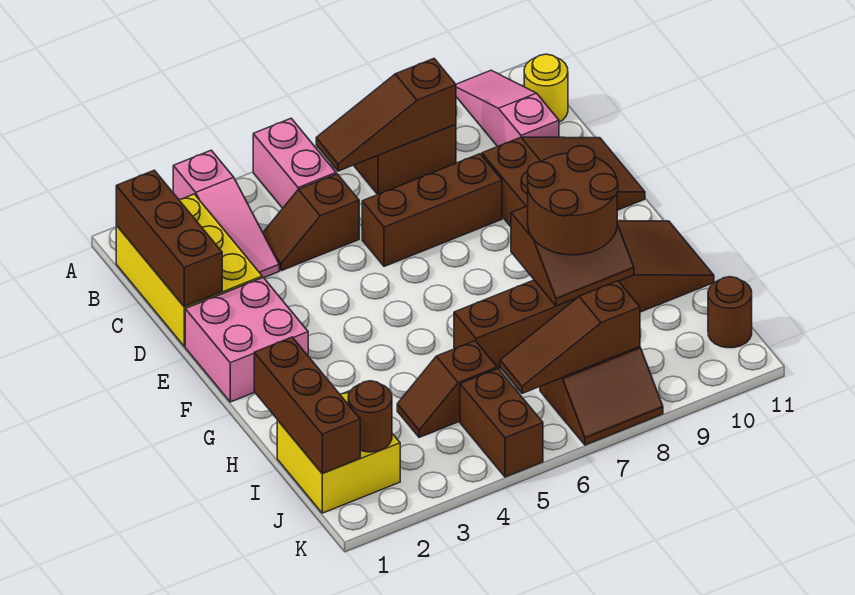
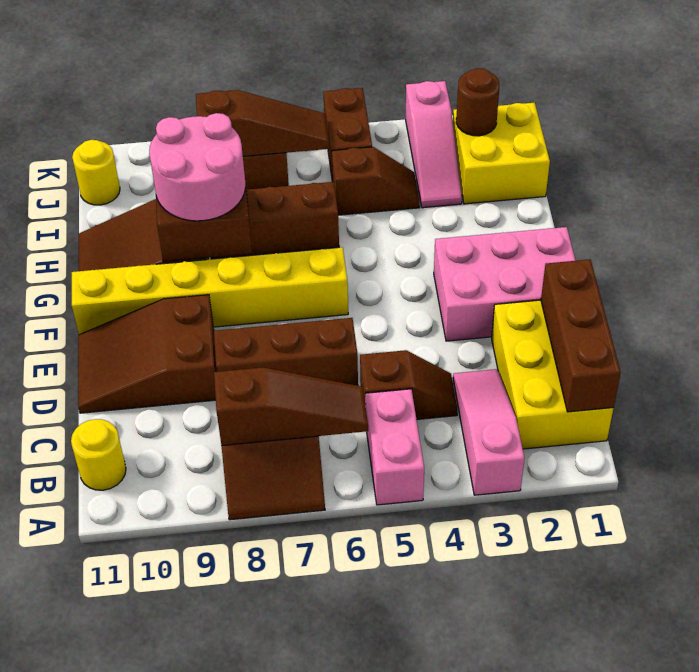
pink slope A10:C10 level 1 top C -> pink slope I3:K3 level 1 top K
pink brick E1:F2 level 1 -> pink brick E1:F3 level 1
none -> yellow brick F6:F11 level 1
brown round brick G8:H9 level 3 -> pink round brick G8:H9 level 3
brown brick H1:J1 level 2 -> none
brown round brick J11 level 1 -> yellow round brick J11 level 1

